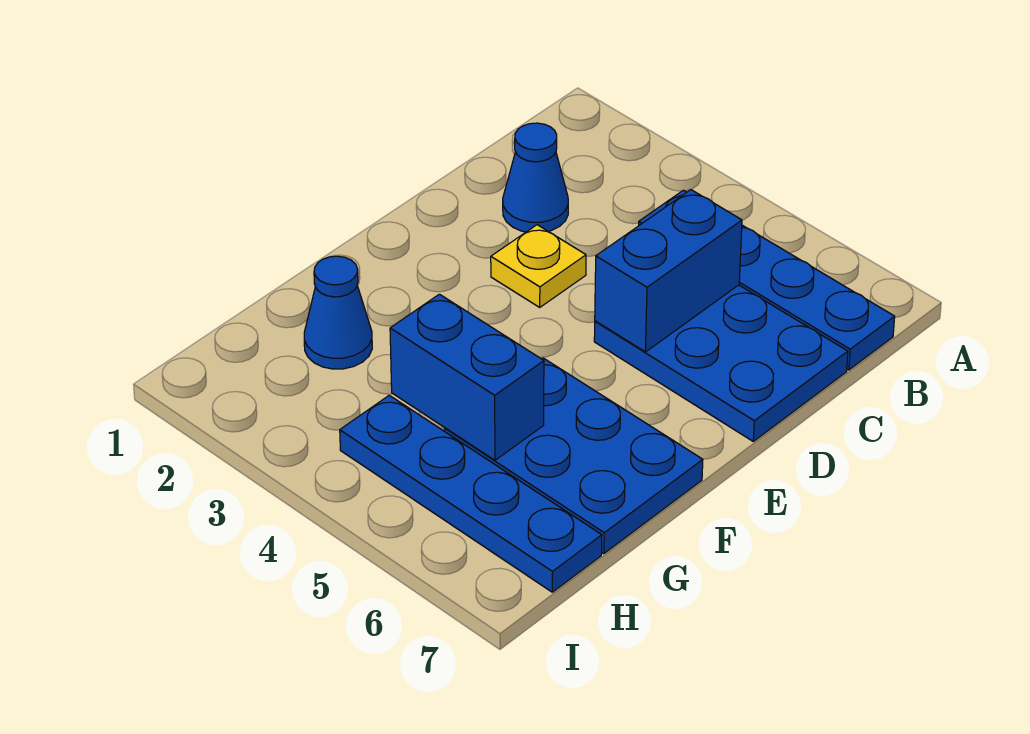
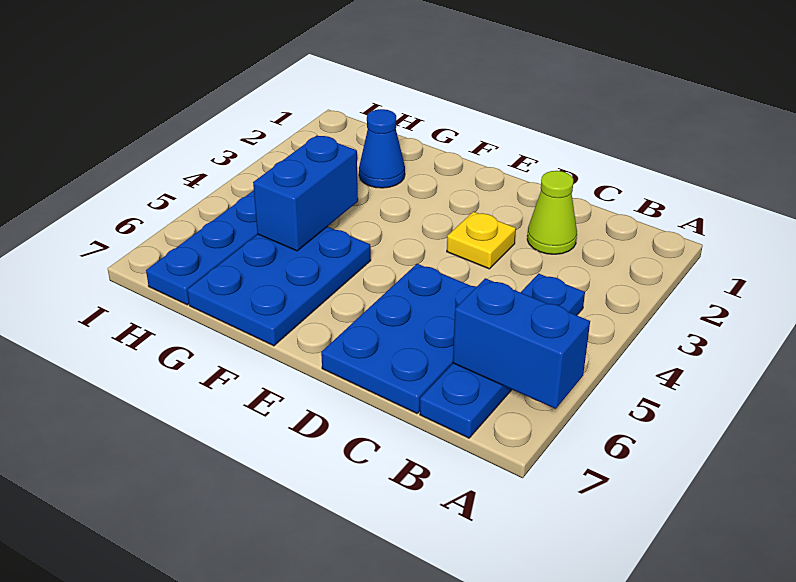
blue cone C2 level 1 -> lime cone C2 level 1
blue brick C5:D5 level 2 -> blue brick A6:B6 level 2

